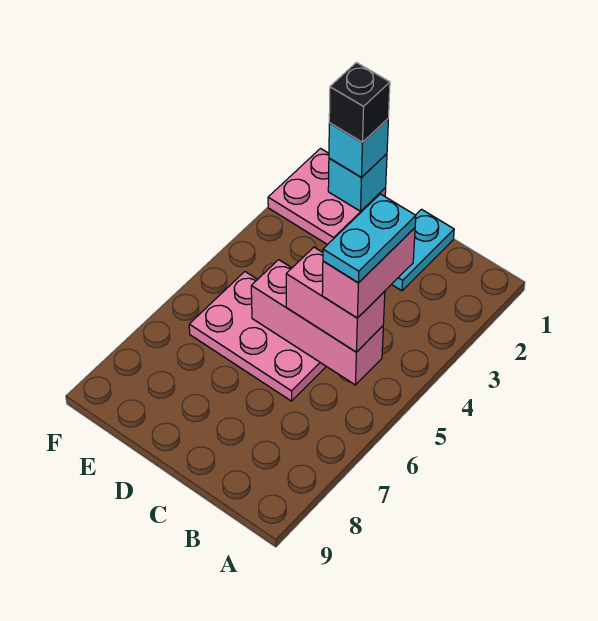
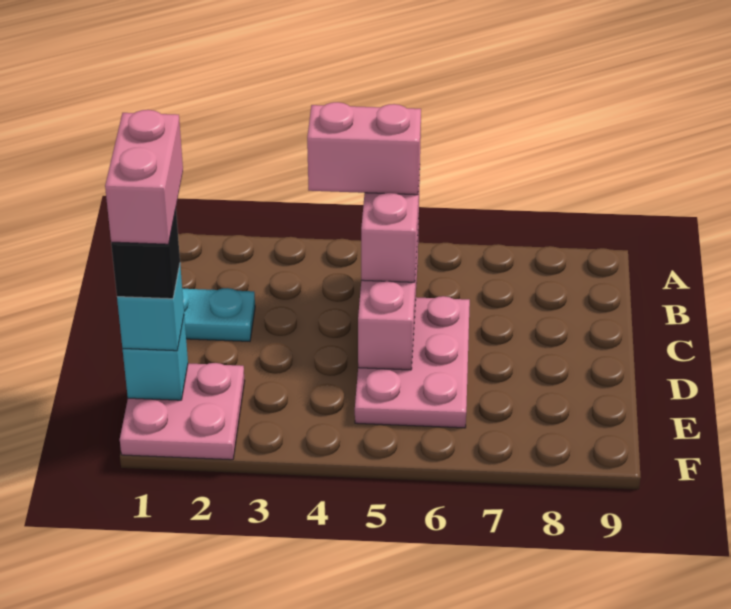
cyan plate B4:B5 level 5 -> none
none -> pink brick D1:E1 level 5

